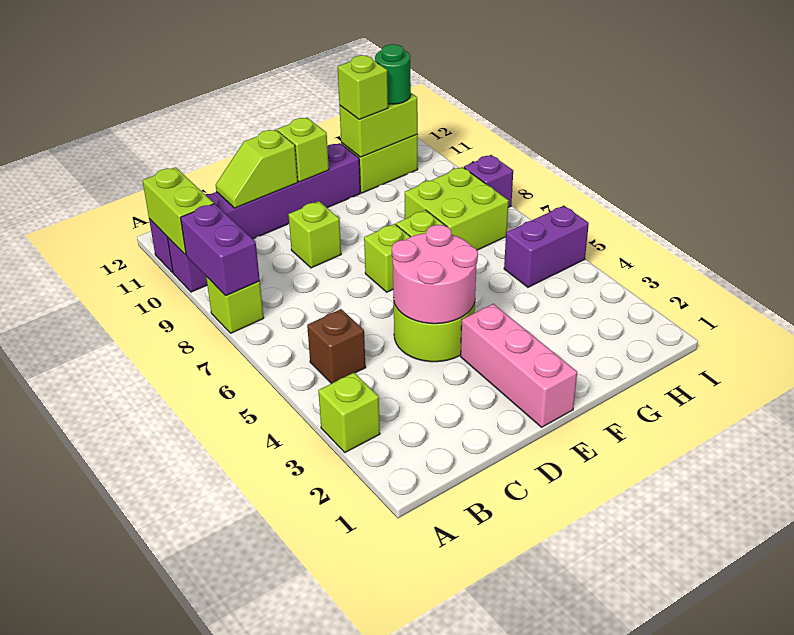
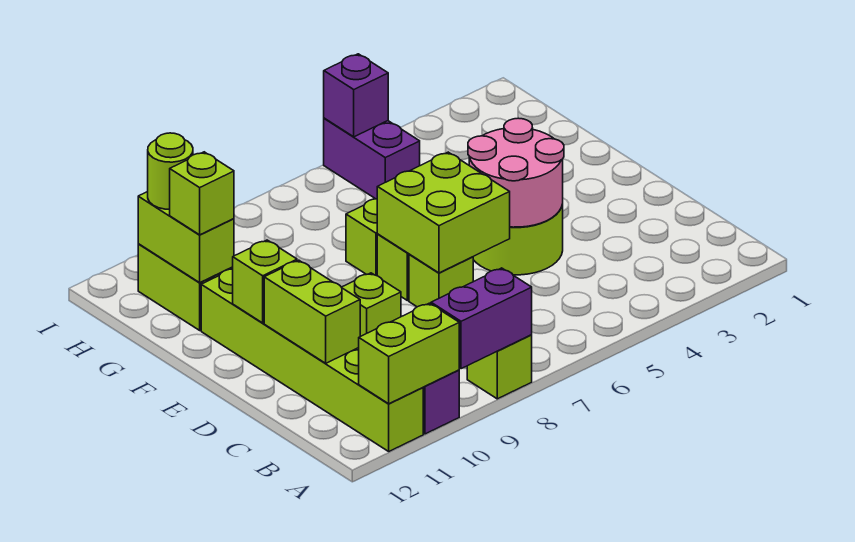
lime brick A3 level 1 -> lime brick D7 level 1
purple brick A11:F11 level 1 -> lime brick A11:F11 level 1
brown brick B5 level 1 -> none
lime slope C11:D11 level 2 top D -> lime brick C11:D11 level 2
pink brick E1:E3 level 1 -> none
lime brick G7:H8 level 1 -> lime brick D6:E7 level 2
green round brick H11 level 3 -> lime round brick H11 level 3
purple brick I8 level 1 -> purple brick I5 level 2

